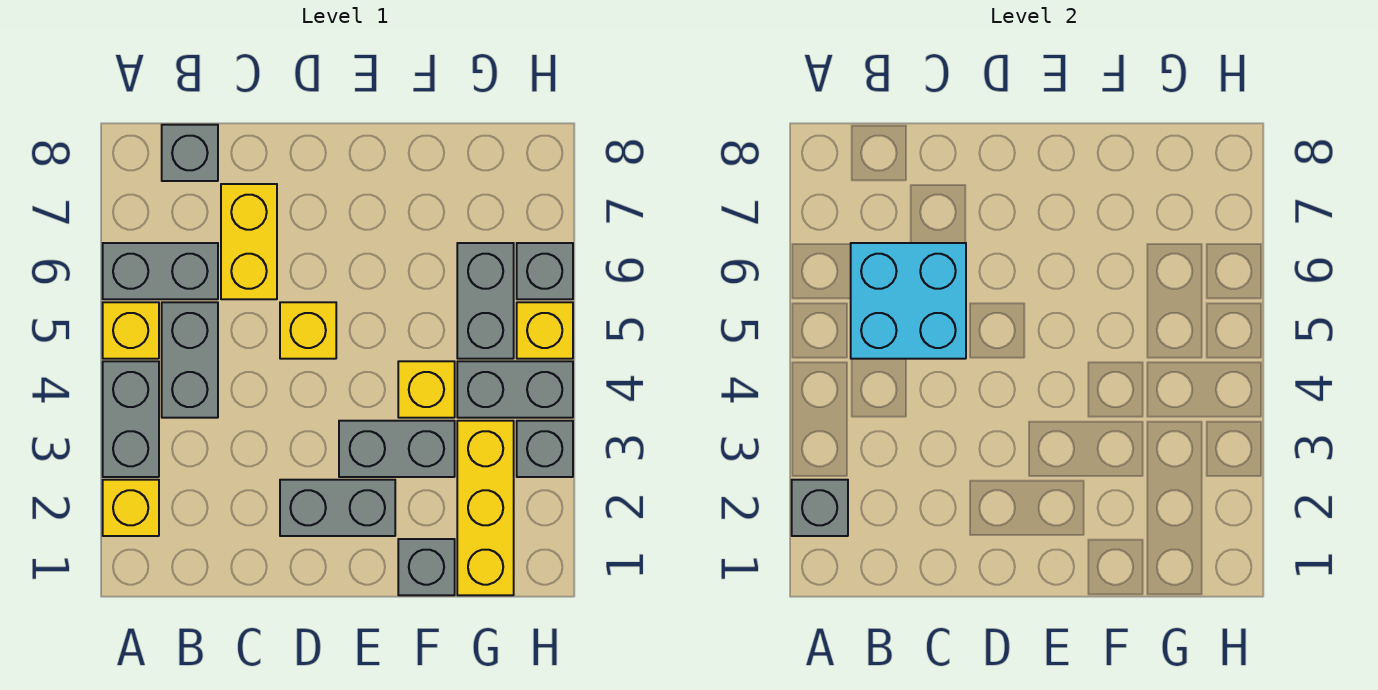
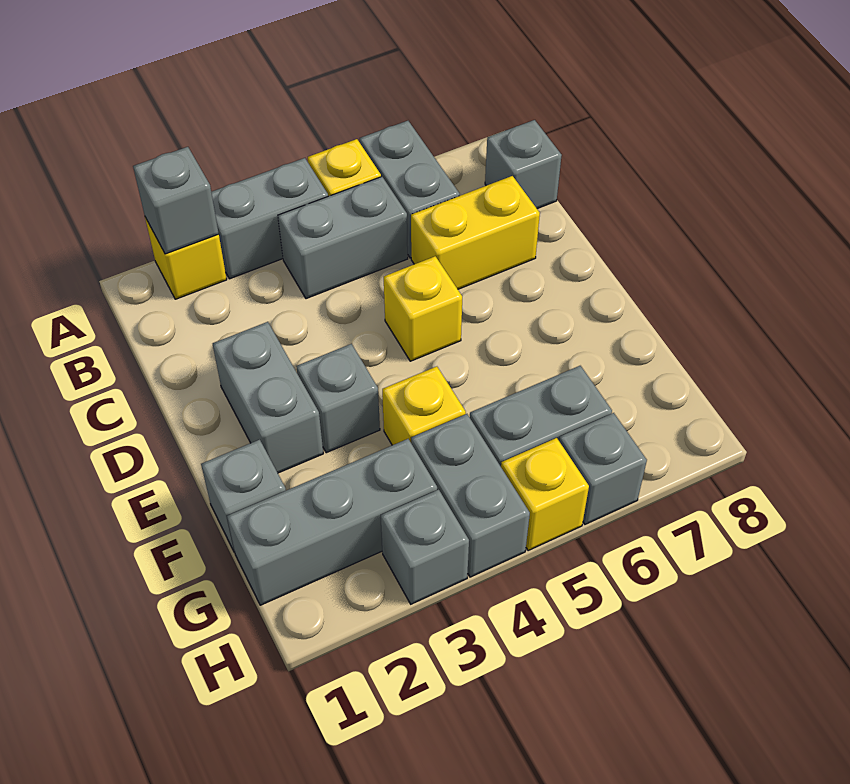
cyan brick B5:C6 level 2 -> none
grey brick E3:F3 level 1 -> grey brick E3 level 1
yellow brick G1:G3 level 1 -> grey brick G1:G3 level 1

